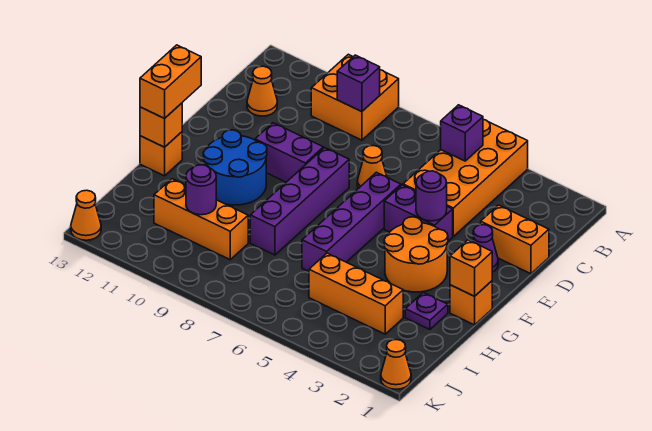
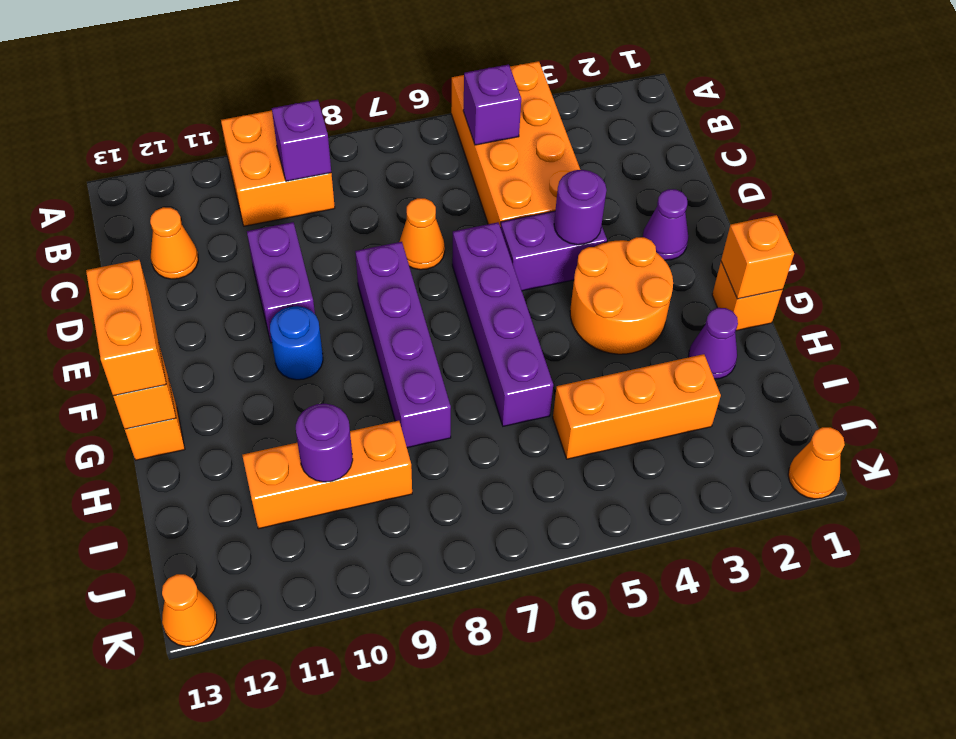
orange brick D1:D2 level 1 -> none
purple brick E9:E10 level 1 -> purple brick D10:E10 level 1
blue round brick F10:G11 level 1 -> blue round brick F10 level 1
purple plate H2 level 1 -> purple cone H2 level 1

